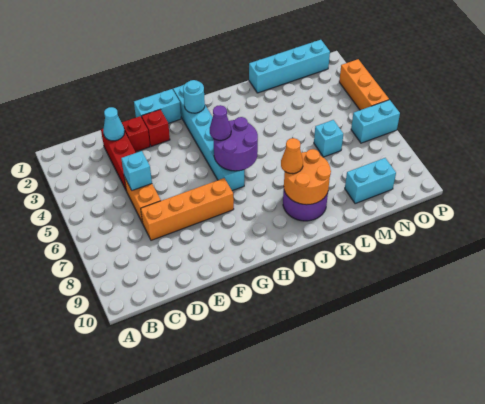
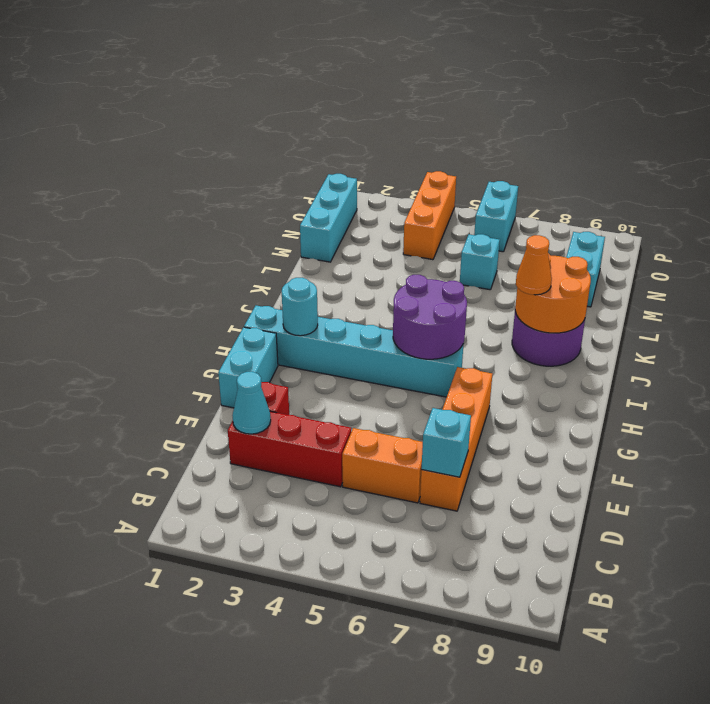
cyan brick D5 level 2 -> cyan brick D7 level 2
red brick F2 level 1 -> none
purple cone H5 level 3 -> none
cyan brick L1:O1 level 1 -> cyan brick M1:O1 level 1
orange brick P3:P5 level 1 -> orange brick N4:P4 level 1

